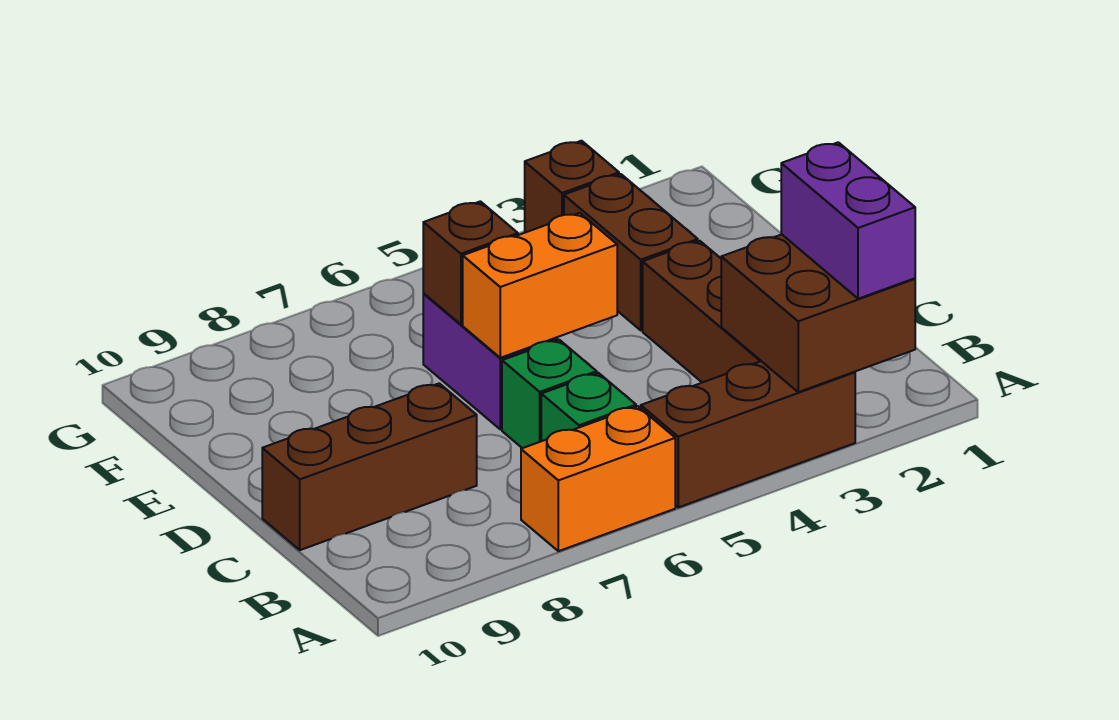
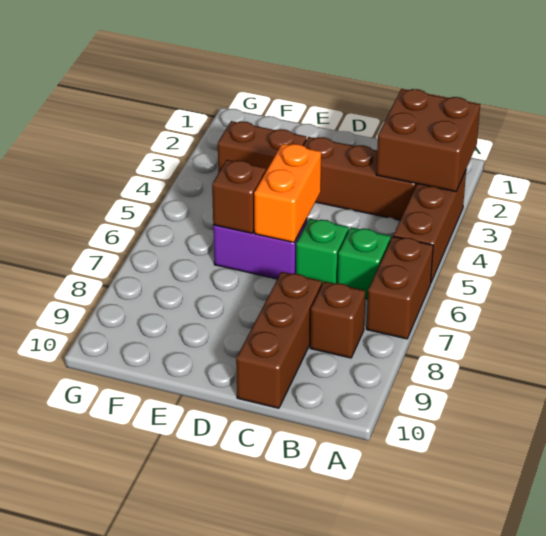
purple brick A2:B2 level 3 -> none
orange brick A6:A7 level 1 -> brown brick A6:A7 level 1
brown brick G3 level 1 -> brown brick B8 level 1

